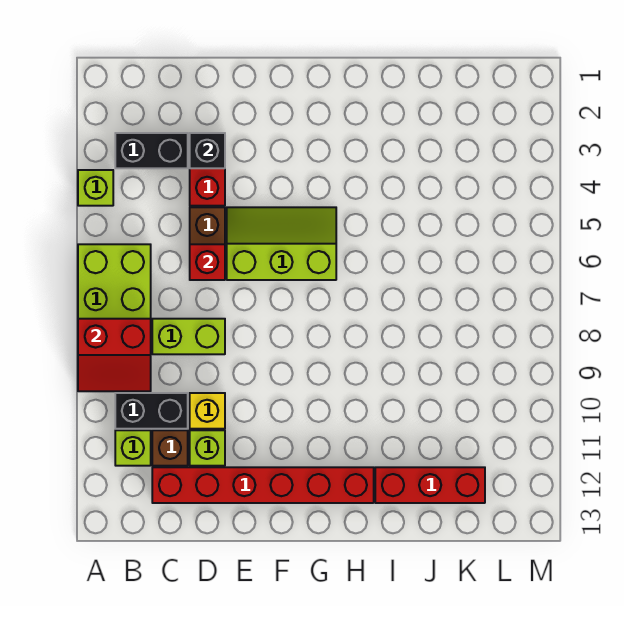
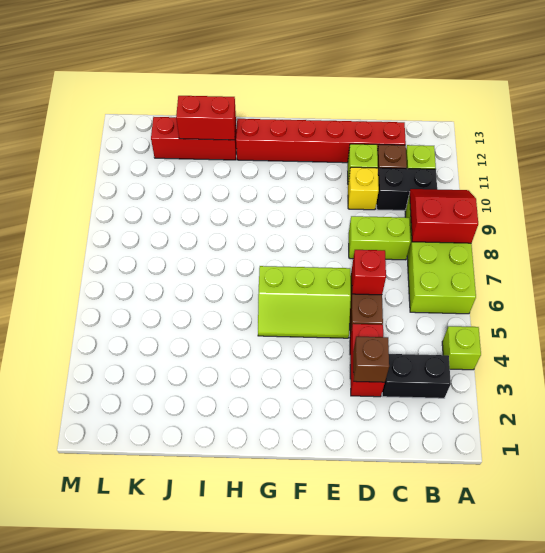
black brick D3 level 2 -> brown brick D3 level 2
none -> red brick I12:J12 level 2

